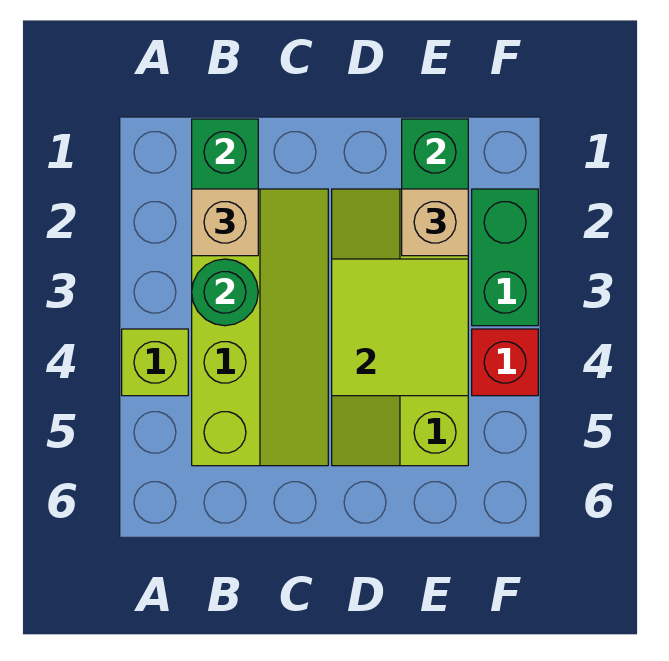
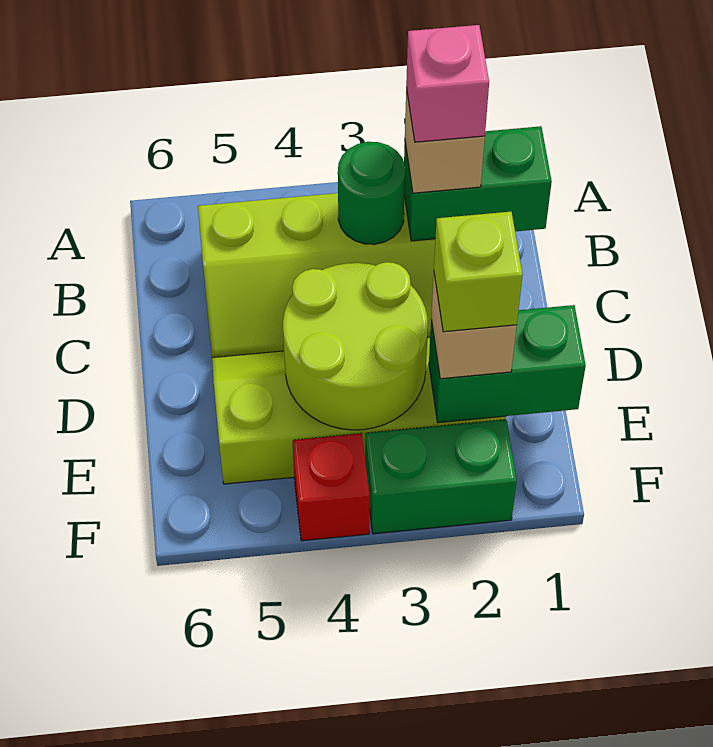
lime brick A4 level 1 -> lime brick E2 level 4
none -> pink brick B2 level 4
lime tile D3:E4 level 2 -> lime round brick D3:E4 level 2

